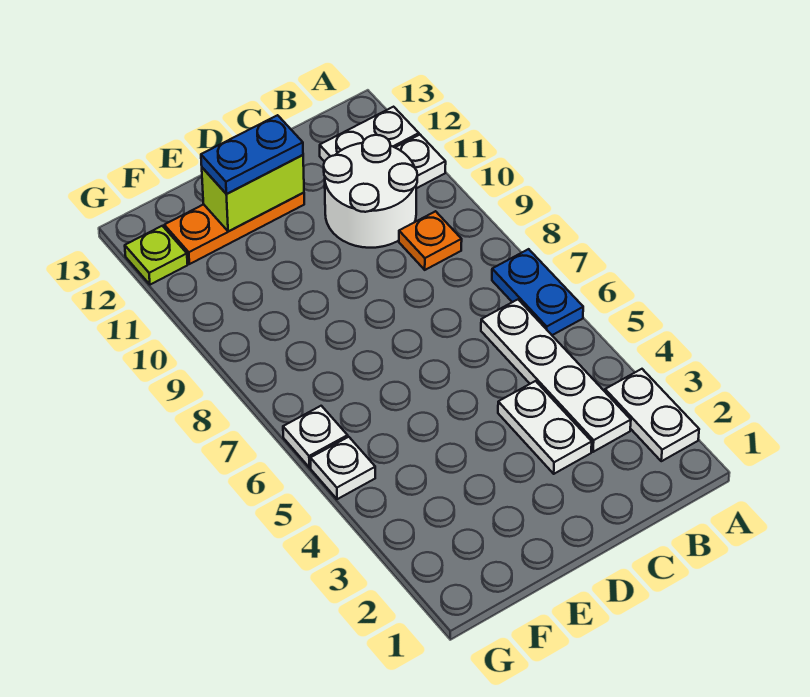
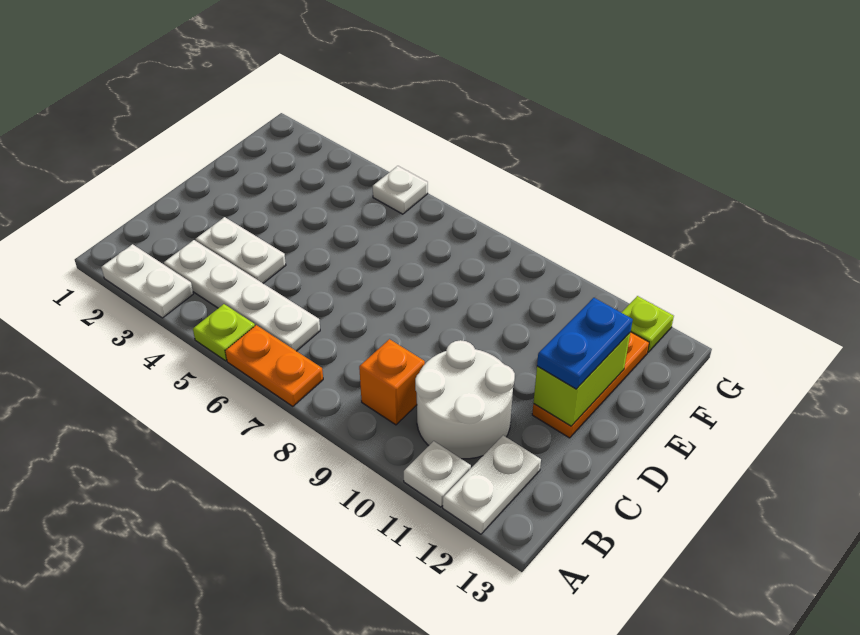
none -> lime plate A5 level 1
blue plate A6:A7 level 1 -> orange plate A6:A7 level 1
orange plate B9 level 1 -> orange brick B9 level 1
white plate G6 level 1 -> none

